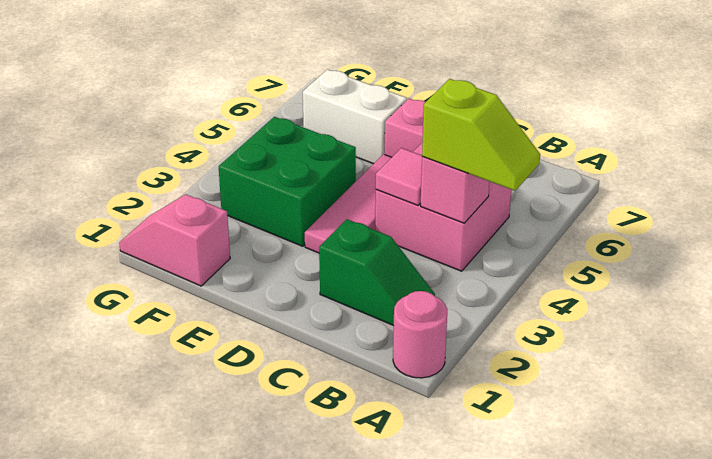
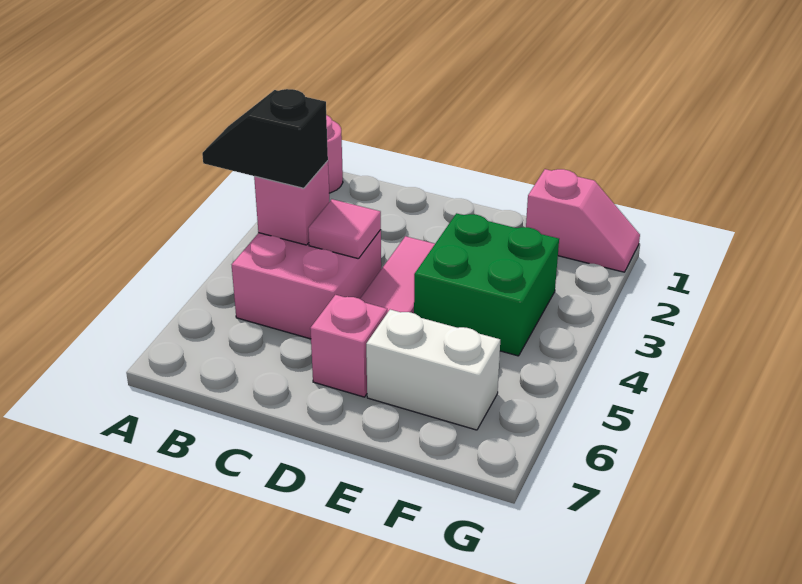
lime slope A4:B4 level 3 top B -> black slope A4:B4 level 3 top B
green slope B2:C2 level 1 top C -> none

